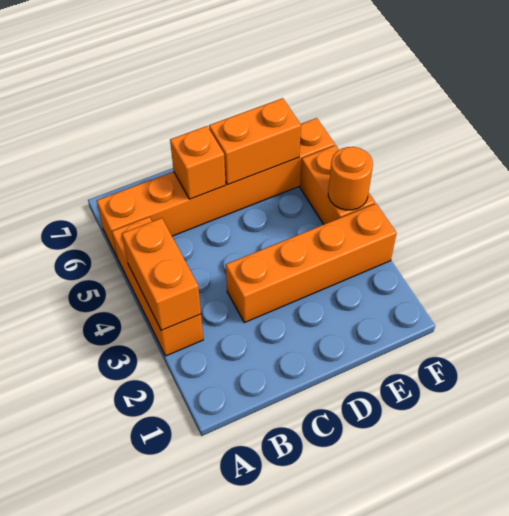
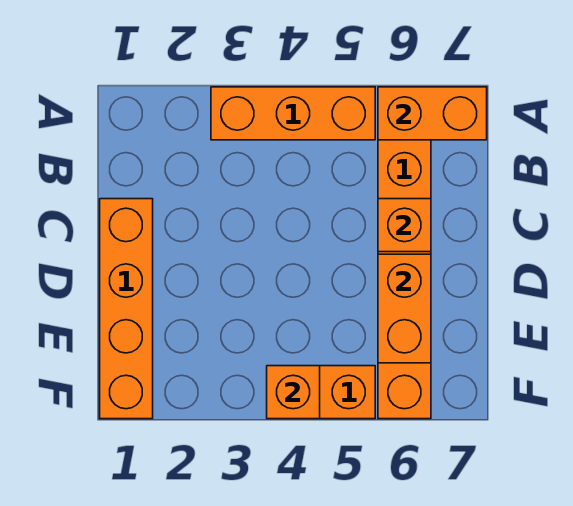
orange brick A3:A4 level 2 -> orange brick A6:A7 level 2
orange brick C3:F3 level 1 -> orange brick C1:F1 level 1
orange round brick F4 level 2 -> orange brick F4 level 2

